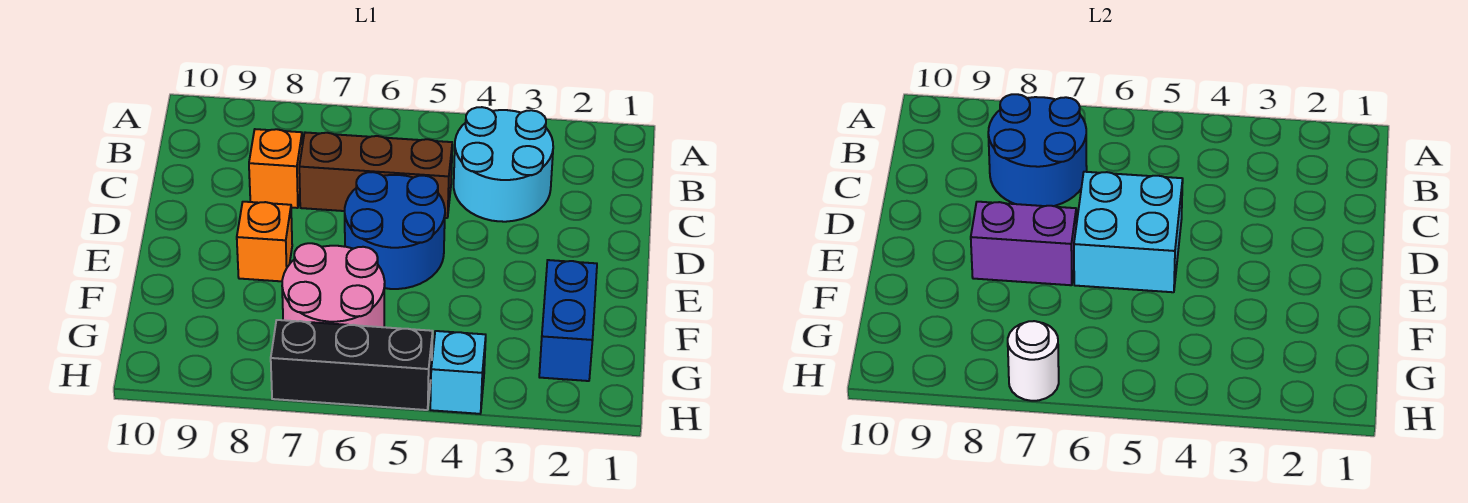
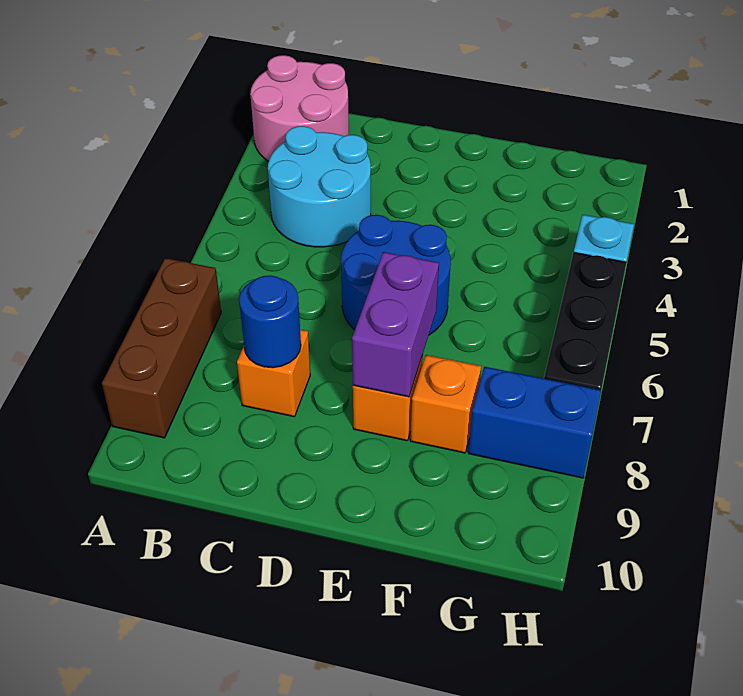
blue round brick B7:C8 level 2 -> blue round brick C8 level 2
brown brick C5:C7 level 1 -> brown brick A7:A9 level 1
cyan brick D5:E6 level 2 -> none
blue brick F2:G2 level 1 -> blue brick G8:H8 level 1
pink round brick F6:G7 level 1 -> pink round brick A1:B2 level 1
none -> orange brick F8 level 1
white round brick H7 level 2 -> none

